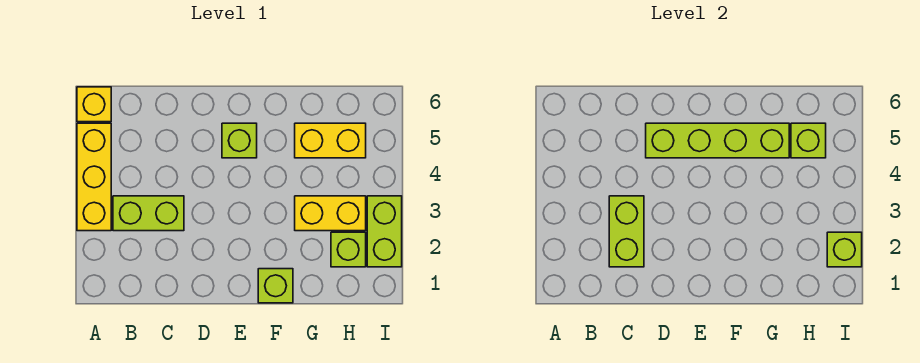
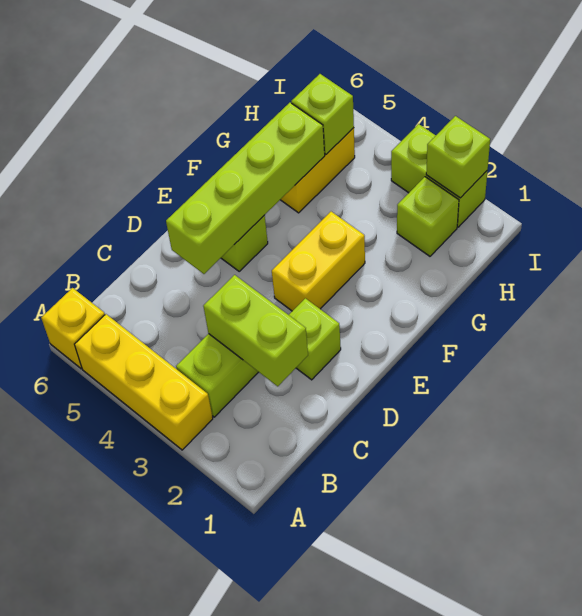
lime brick F1 level 1 -> lime brick D2 level 1
yellow brick G3:H3 level 1 -> yellow brick E3:F3 level 1

